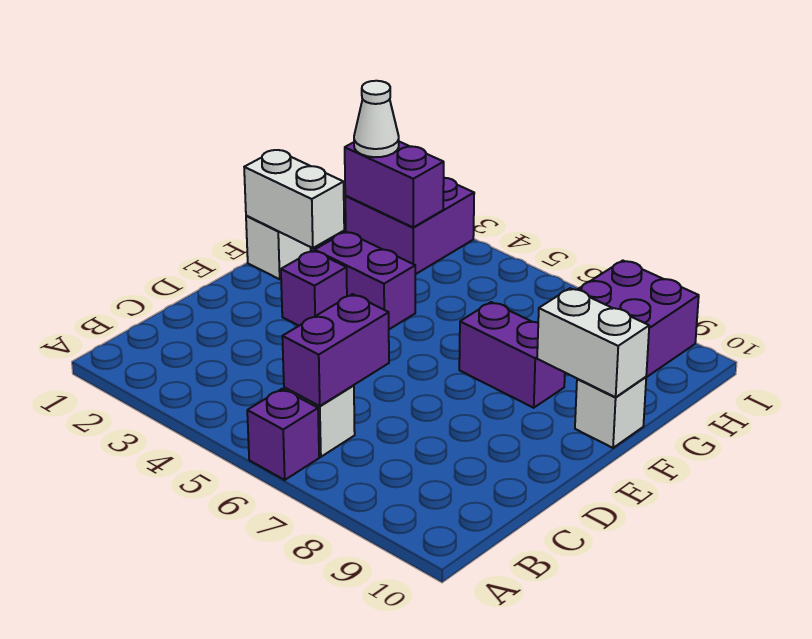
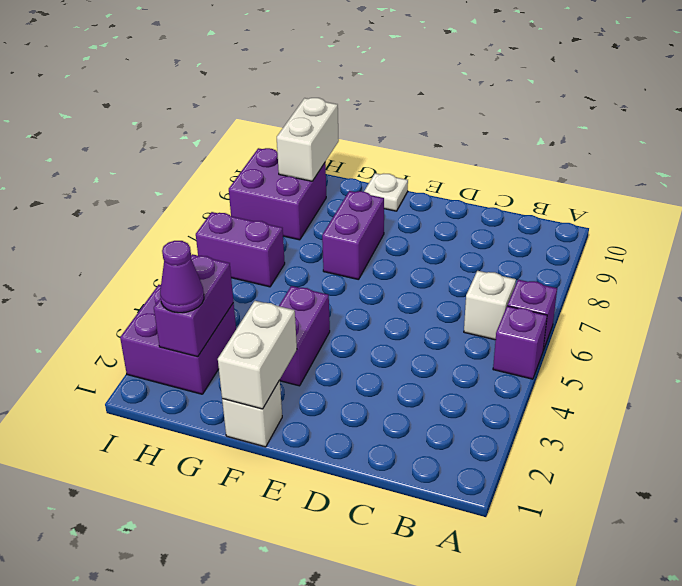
purple brick B6:C6 level 2 -> purple brick H6:I6 level 1
purple brick E3 level 1 -> purple brick A5 level 1
white brick F9:F10 level 2 -> white brick H9:H10 level 2
white brick F10 level 1 -> white plate F10 level 1
white cone H2 level 3 -> purple cone H2 level 3

